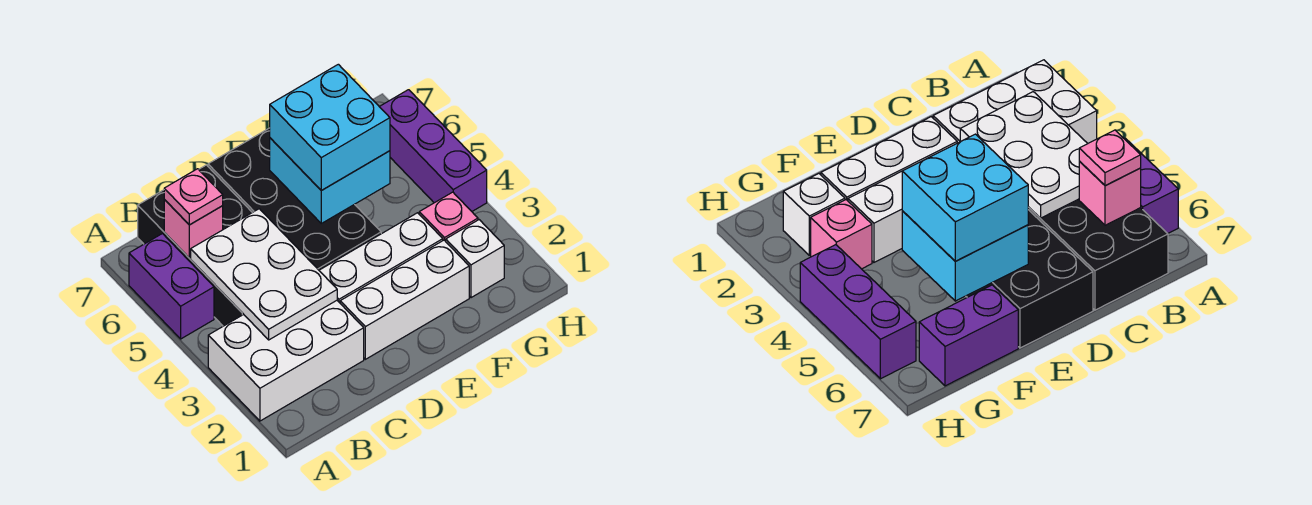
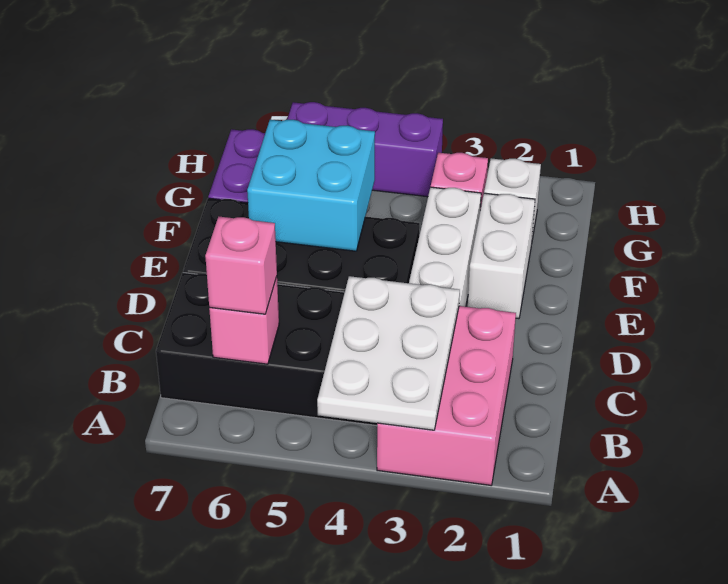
white brick A2:C3 level 1 -> pink brick A2:C3 level 1
purple brick A5:A6 level 1 -> none
white plate B3:C5 level 2 -> white plate A3:C4 level 2
pink plate B6 level 3 -> pink brick B6 level 3
white brick D2:F2 level 1 -> white brick E2:F2 level 1
cyan brick E5:F6 level 3 -> none

